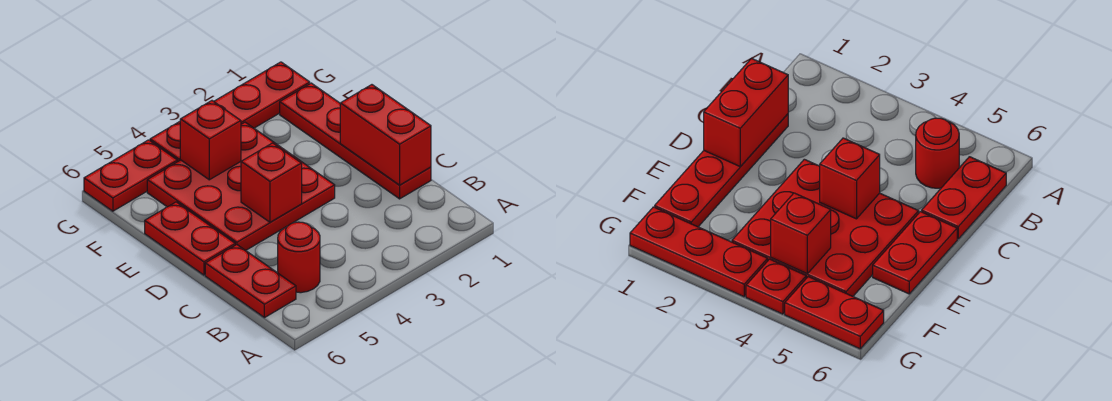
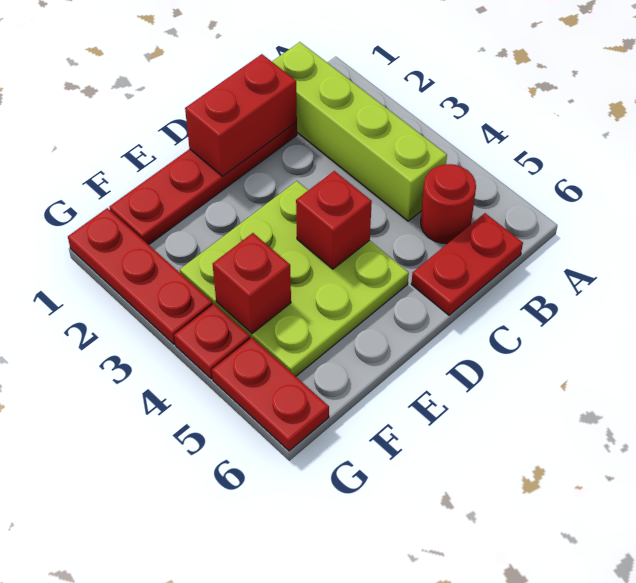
none -> lime brick B1:B4 level 1
red plate D3:F5 level 1 -> lime plate D3:F5 level 1
red plate D6:E6 level 1 -> none

